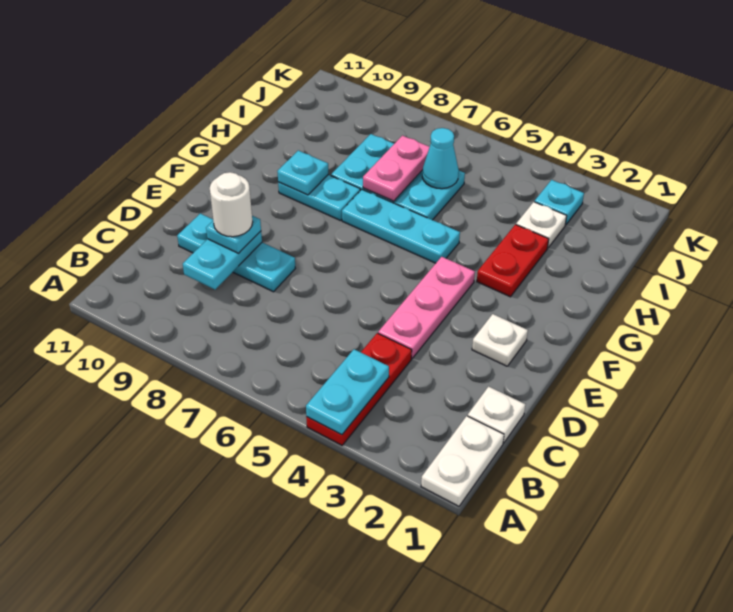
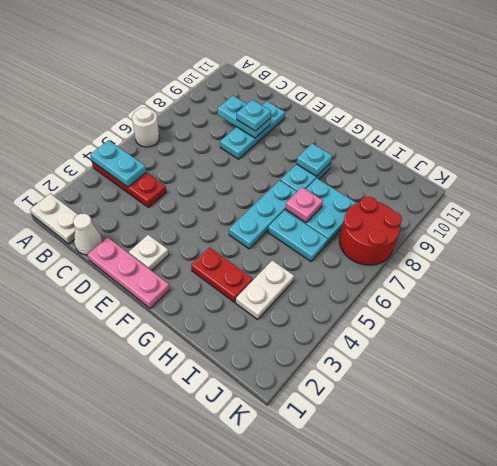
white plate C1 level 1 -> white cone C1 level 1
pink plate D4:F4 level 1 -> pink plate D1:F1 level 1
white round brick D9 level 4 -> white round brick A6 level 1
pink plate H7:I7 level 2 -> pink plate H7 level 2
white plate I3 level 1 -> white plate I3:I4 level 1
cyan cone I6 level 2 -> none
cyan plate J3 level 1 -> none
none -> red round brick J7:K8 level 1

